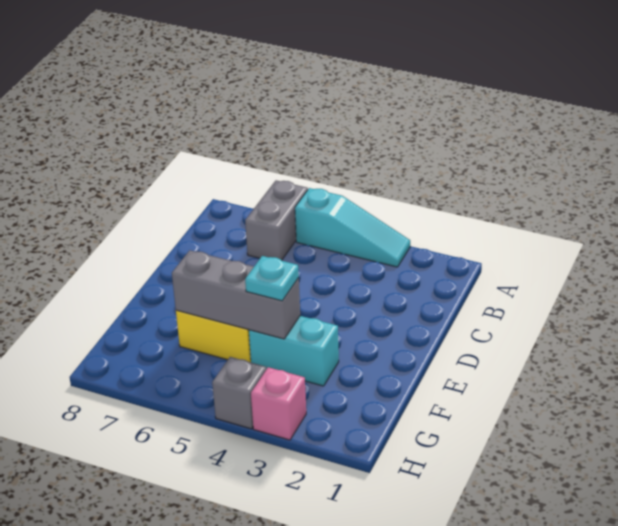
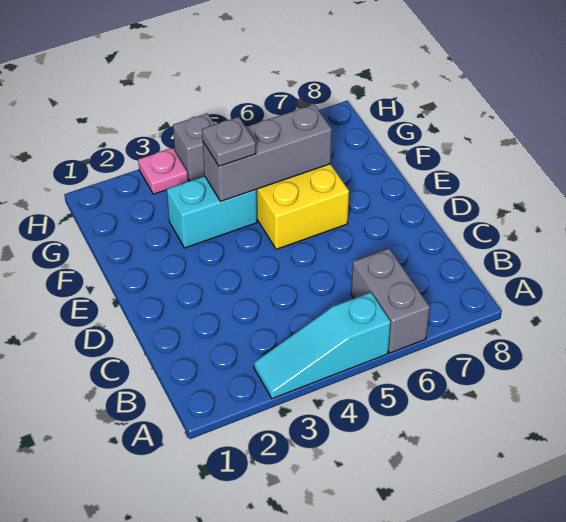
cyan plate F4 level 3 -> grey plate F4 level 3
pink brick H3 level 1 -> pink plate H3 level 1

